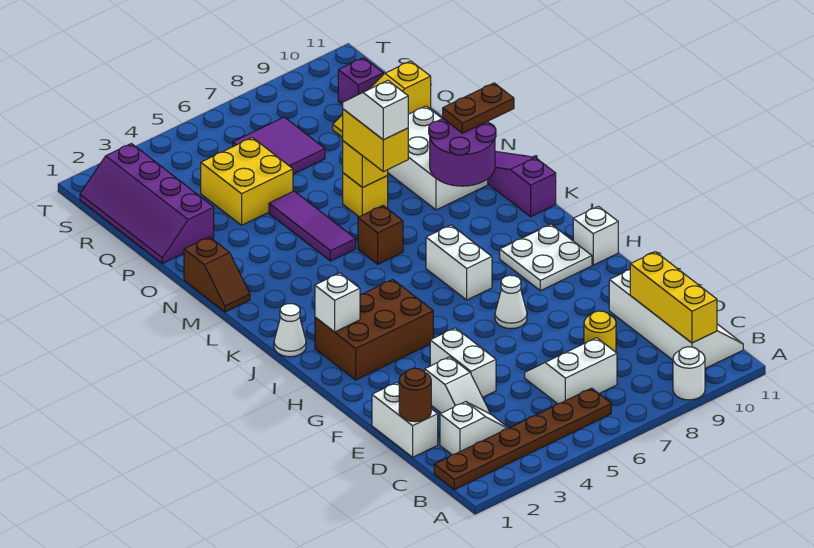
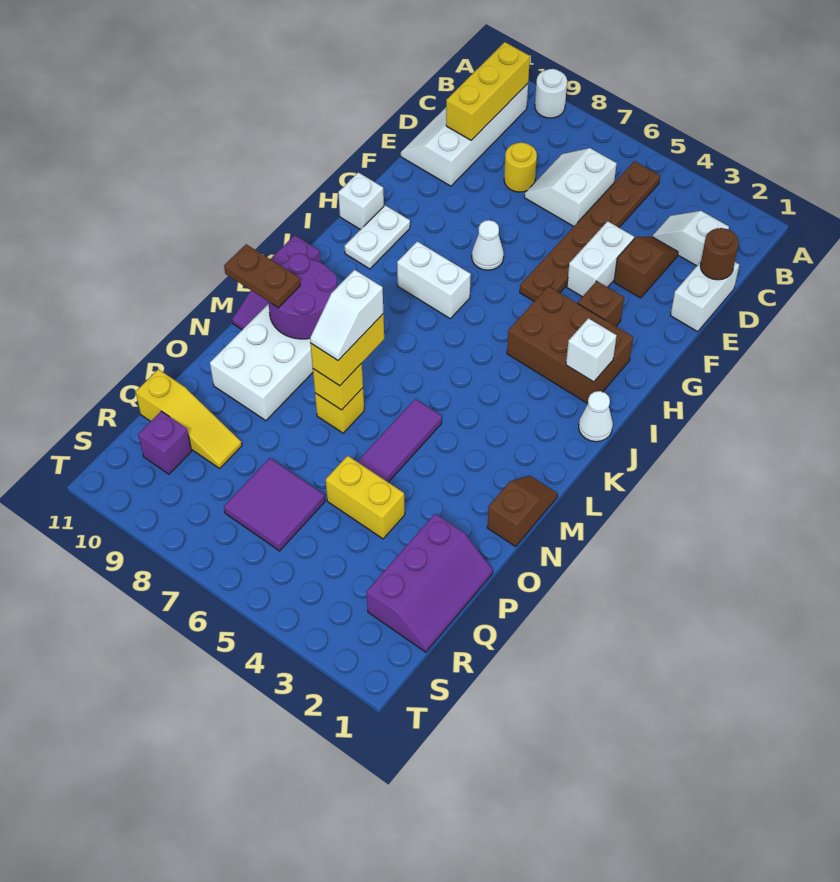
brown plate B1:B6 level 1 -> brown plate B5:G5 level 1
white slope C6:D7 level 1 top C -> white slope C6:D7 level 1 top 6
white slope D3:E3 level 1 top E -> brown slope D3:E3 level 1 top E
white plate H9:I10 level 1 -> white plate H10:I10 level 1
white brick I7:J7 level 1 -> white brick I7:I8 level 1
brown brick L6 level 1 -> brown brick G3 level 1
purple slope P1:S2 level 1 top 2 -> purple slope P1:R2 level 1 top 2
yellow brick P4:Q5 level 1 -> yellow brick P4:P5 level 1

